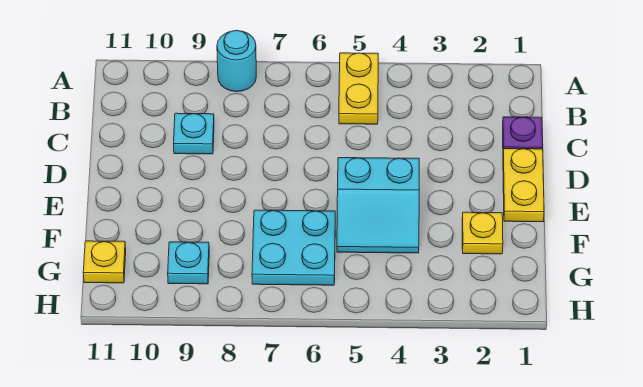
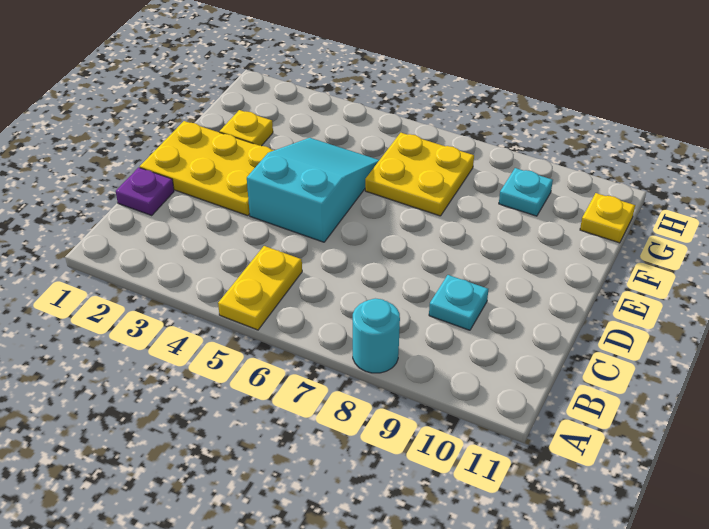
yellow plate D1:E1 level 1 -> yellow plate D1:E3 level 1
cyan slope E4:F5 level 1 top E -> cyan slope D4:F5 level 1 top D
cyan plate F6:G7 level 1 -> yellow plate F6:G7 level 1

